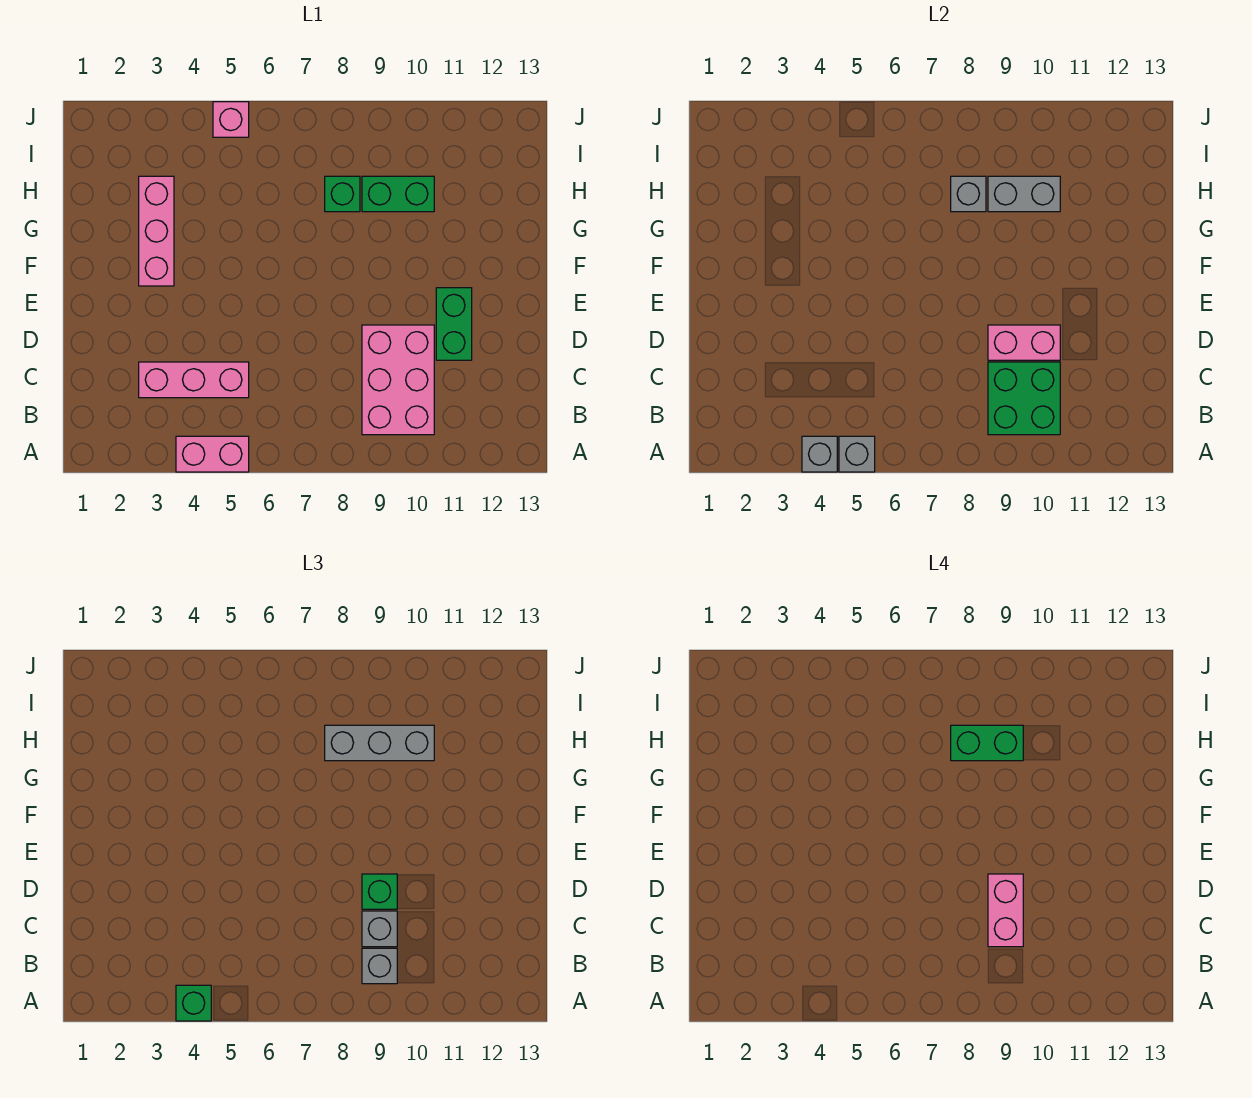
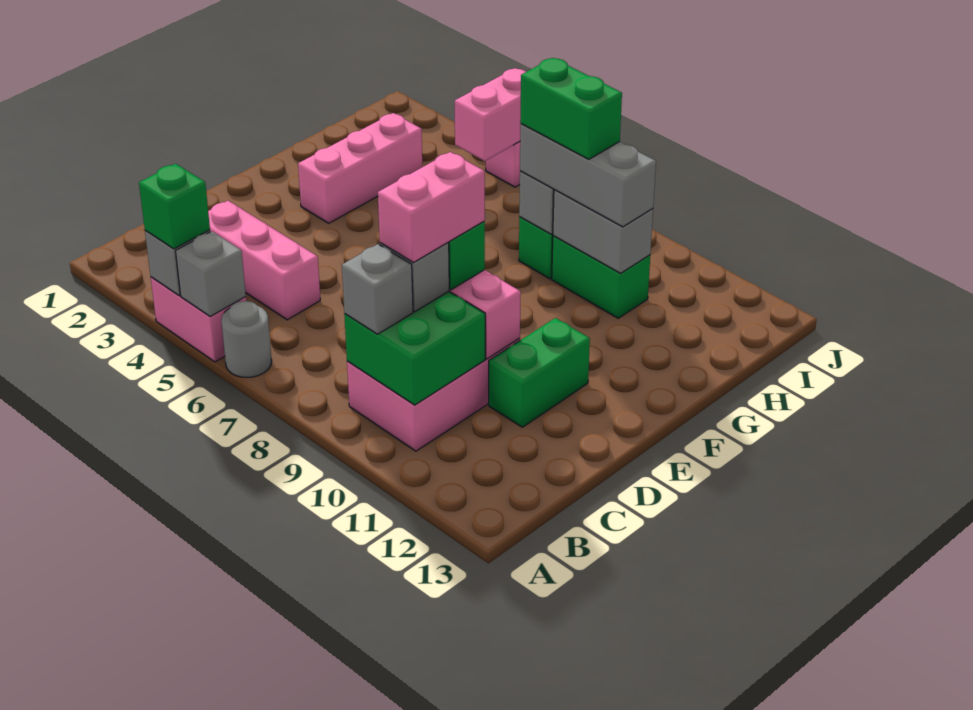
none -> grey round brick A6 level 1
none -> pink brick I5:J5 level 2

